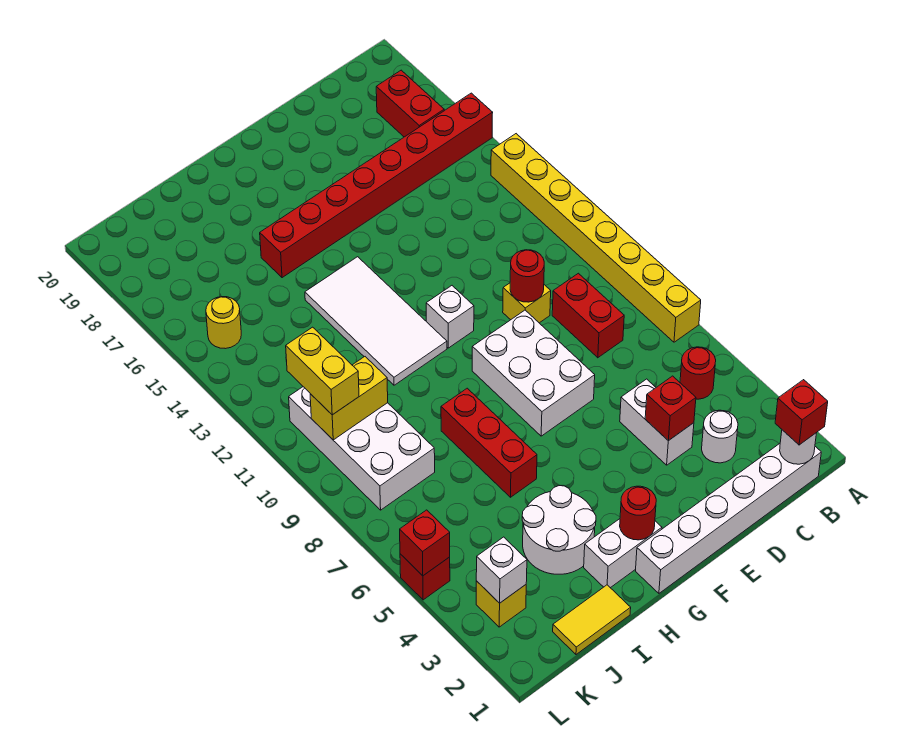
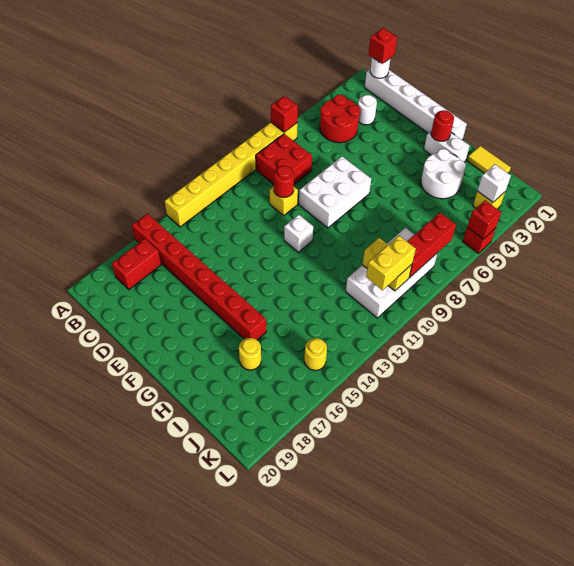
red round brick B5 level 1 -> red round brick B4:C5 level 1
red brick C8:C9 level 1 -> red brick B8:C9 level 1
white brick D4:D5 level 1 -> none
red brick D4 level 2 -> red brick A7 level 2
white tile G11:H14 level 1 -> none
red brick H6:H8 level 1 -> red brick K7:K9 level 2
none -> yellow round brick I17 level 1

